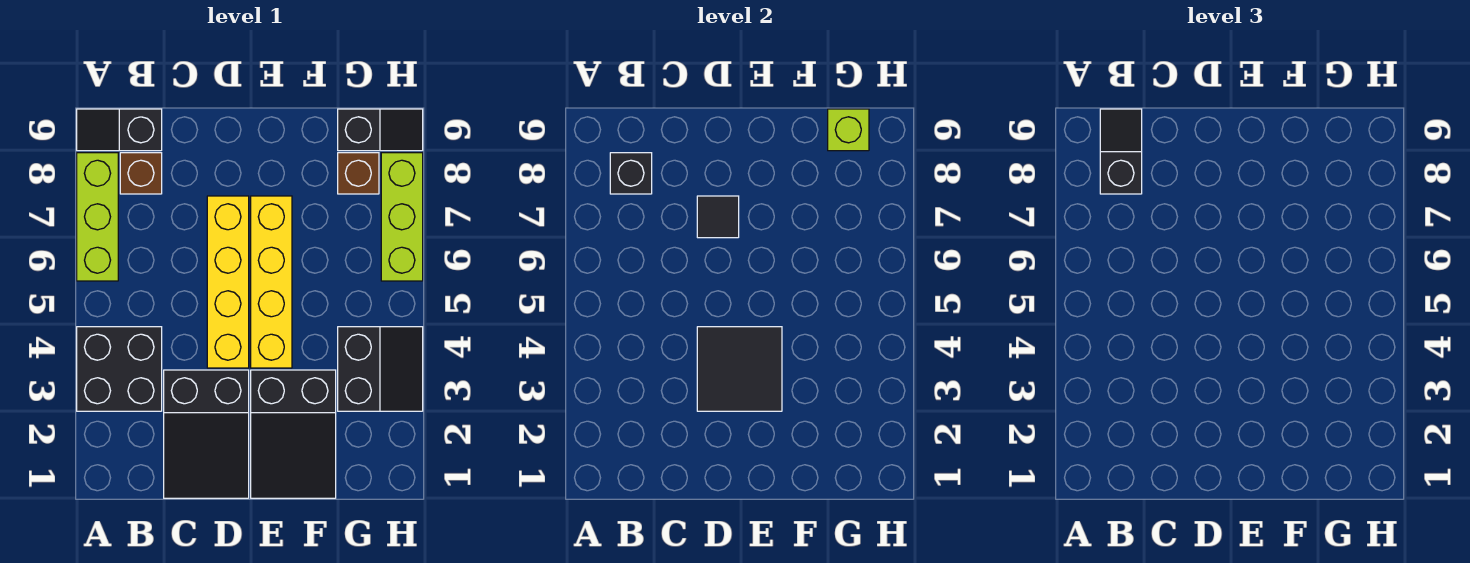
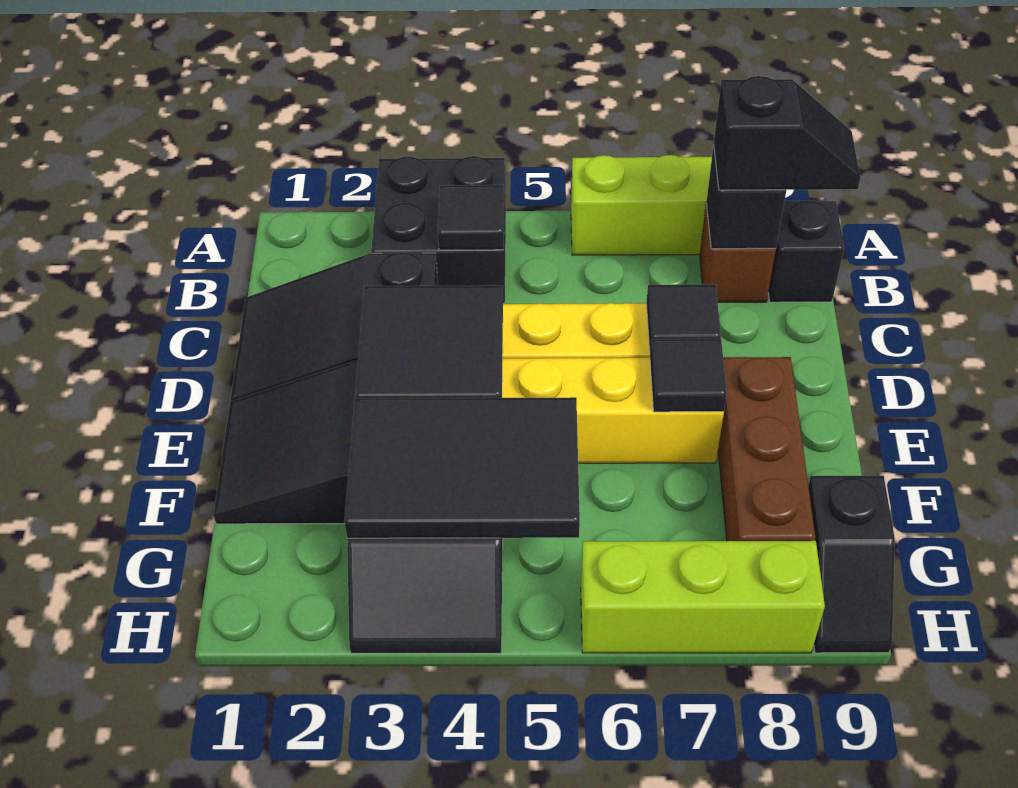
none -> black tile B4 level 2
none -> black tile E7 level 2
none -> black tile F3:G5 level 2
brown brick G8 level 1 -> brown brick E8:G8 level 1
lime brick G9 level 2 -> none

